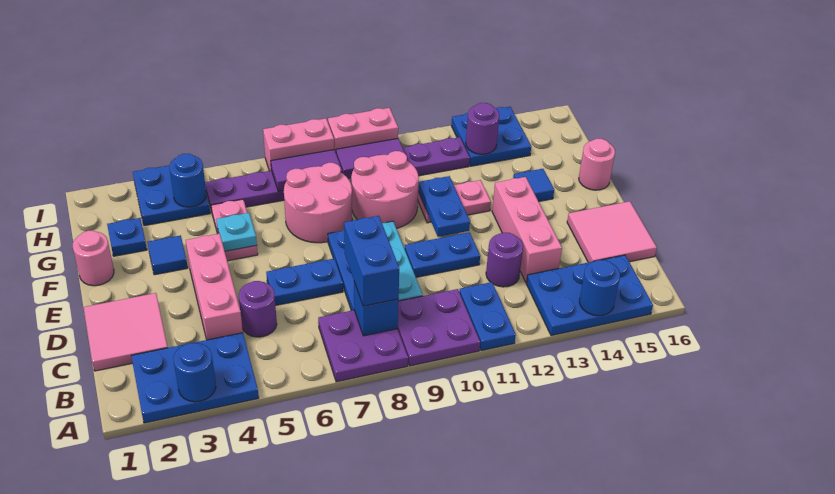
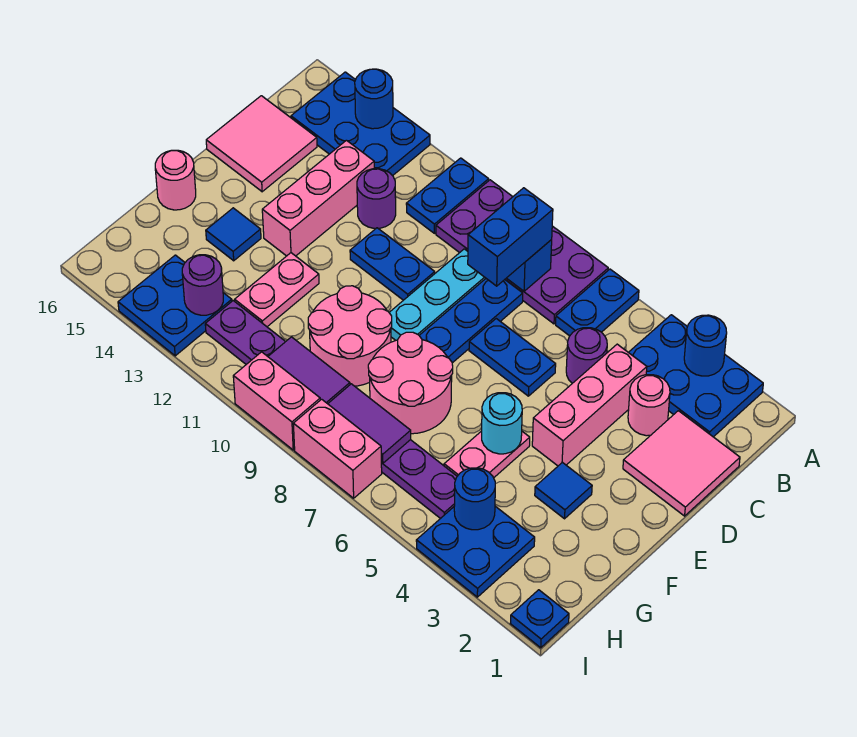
blue plate E11:F11 level 2 -> blue plate A6:B6 level 1
pink round brick F1 level 1 -> pink round brick C3 level 1
cyan plate F5 level 2 -> cyan round brick F5 level 2
pink plate F11:F12 level 1 -> pink plate F12:G12 level 1
blue plate G2 level 1 -> blue plate I1 level 1

